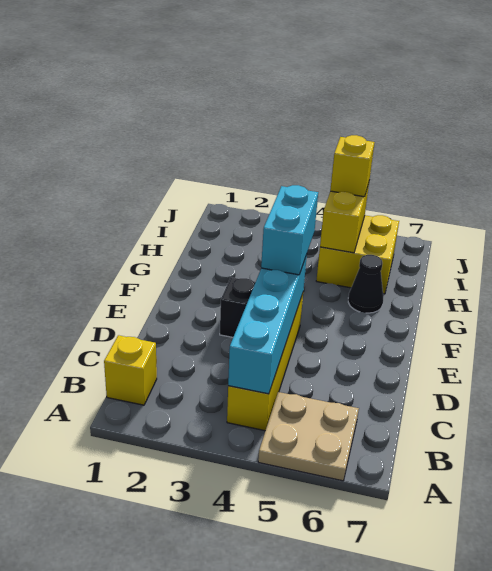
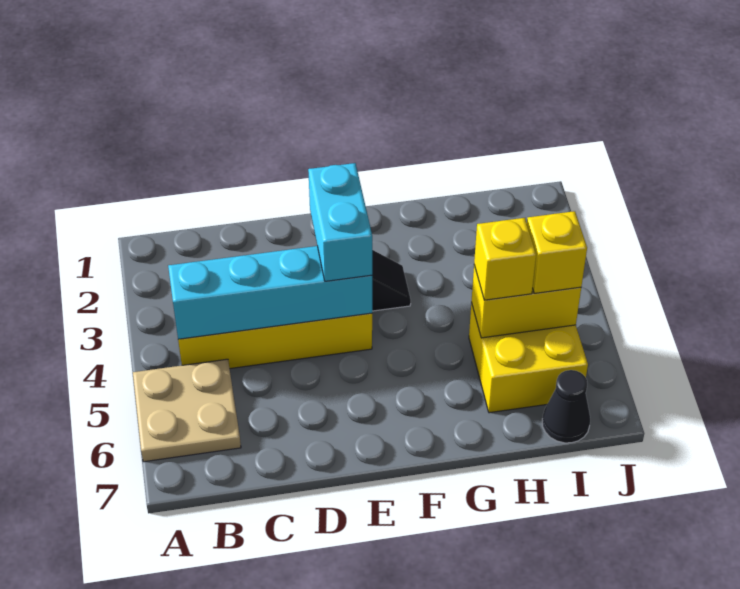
yellow brick B1 level 1 -> yellow brick H5 level 3
cyan brick E4:F4 level 3 -> cyan brick E3:E4 level 3
black cone G6 level 1 -> black cone I7 level 1

